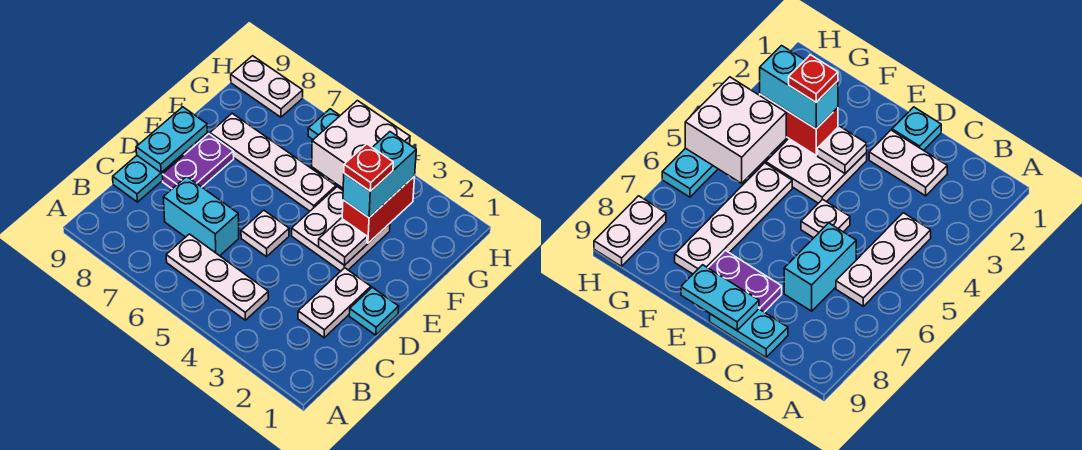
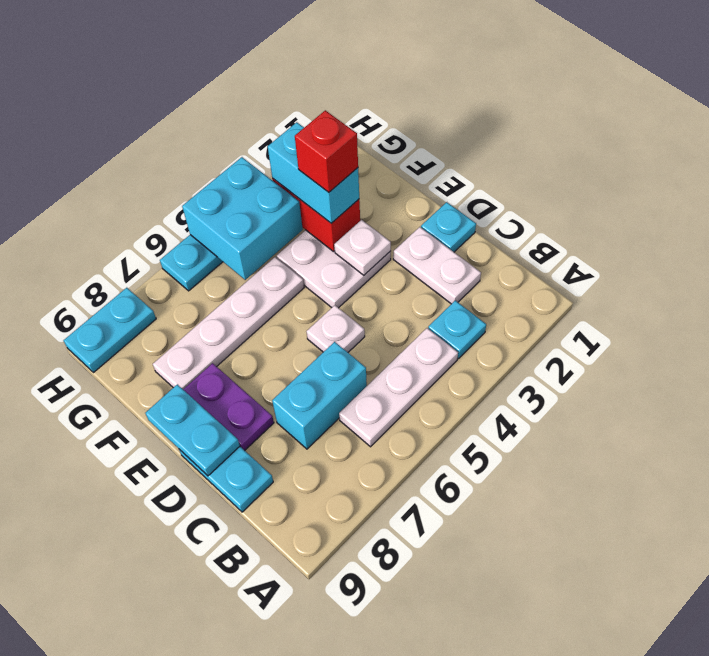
none -> cyan plate B3 level 1
red plate F3 level 4 -> red brick F3 level 4
white brick G4:H5 level 2 -> cyan brick G4:H5 level 2
white plate H8:H9 level 1 -> cyan plate H8:H9 level 1

